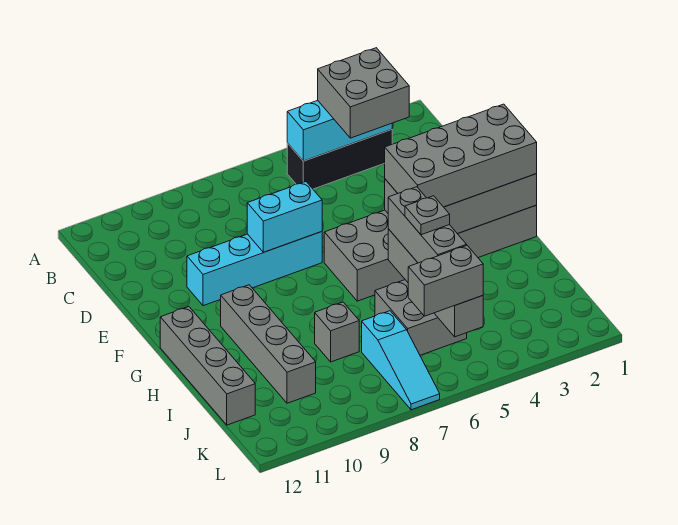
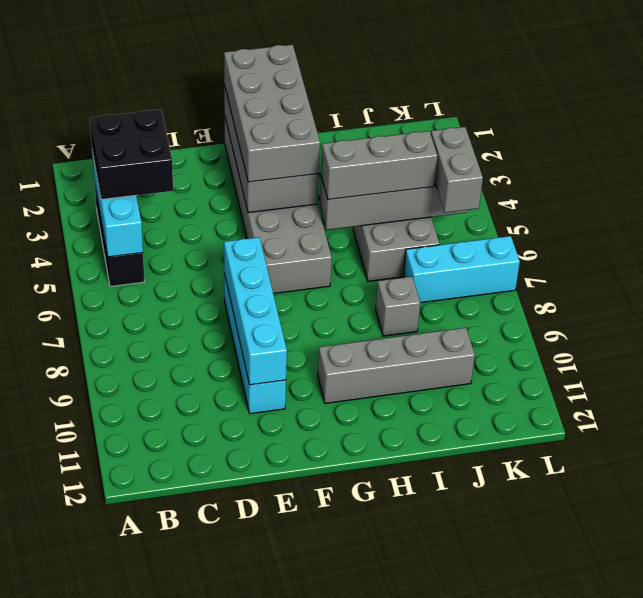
grey brick B3:C4 level 3 -> black brick B3:C4 level 3
cyan brick E7:E8 level 2 -> cyan brick E7:E10 level 2
grey brick G12:J12 level 1 -> none
grey plate I5 level 4 -> none
cyan slope J7:L7 level 1 top J -> cyan brick J7:L7 level 1

